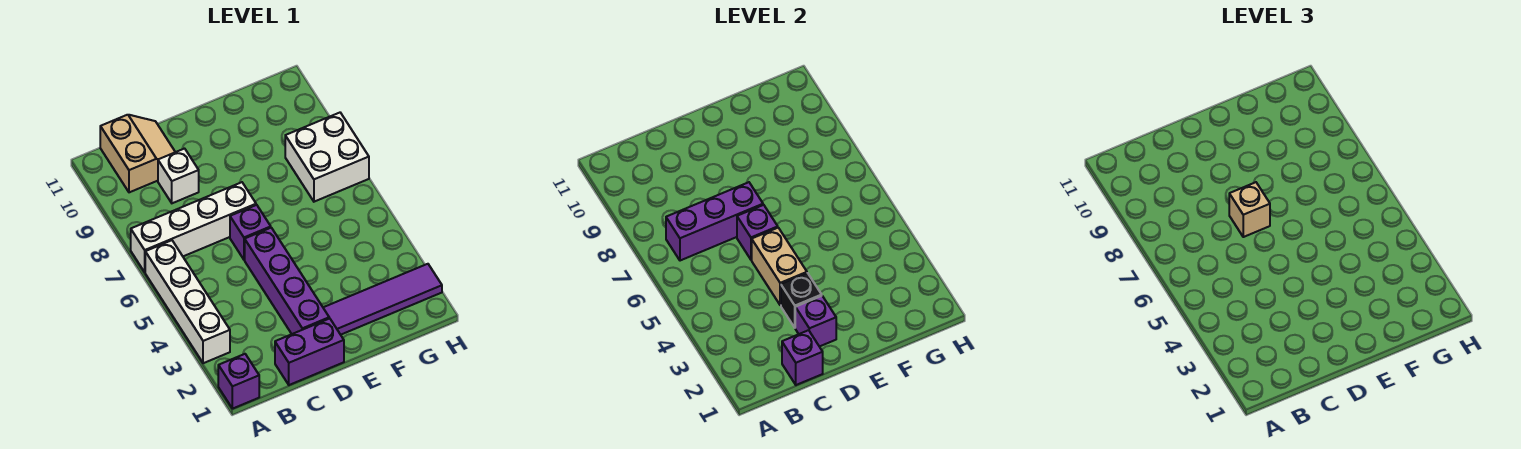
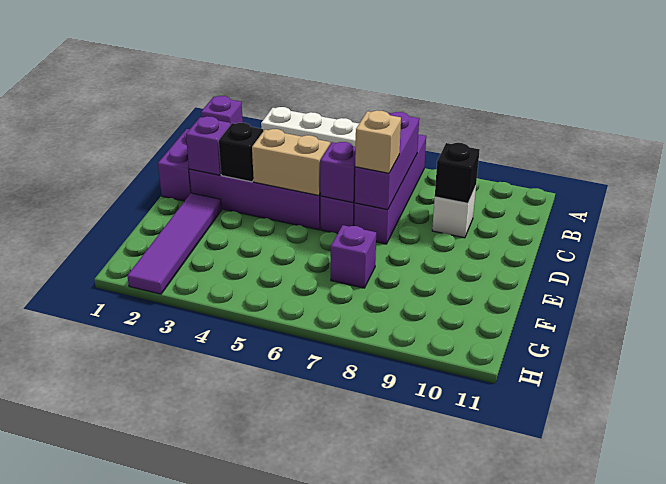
white brick A7:D7 level 1 -> purple brick A7:D7 level 1
tan slope B10:C11 level 1 top B -> none
purple brick C1 level 2 -> purple brick F7 level 1
none -> black brick C9 level 2
white brick G7:H8 level 1 -> none

